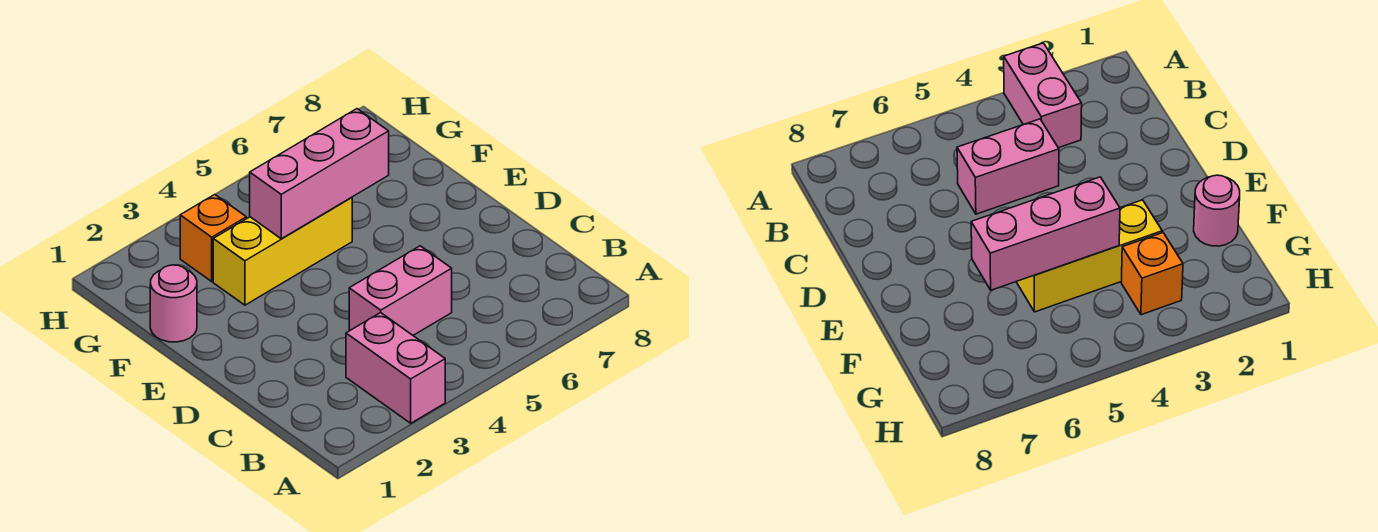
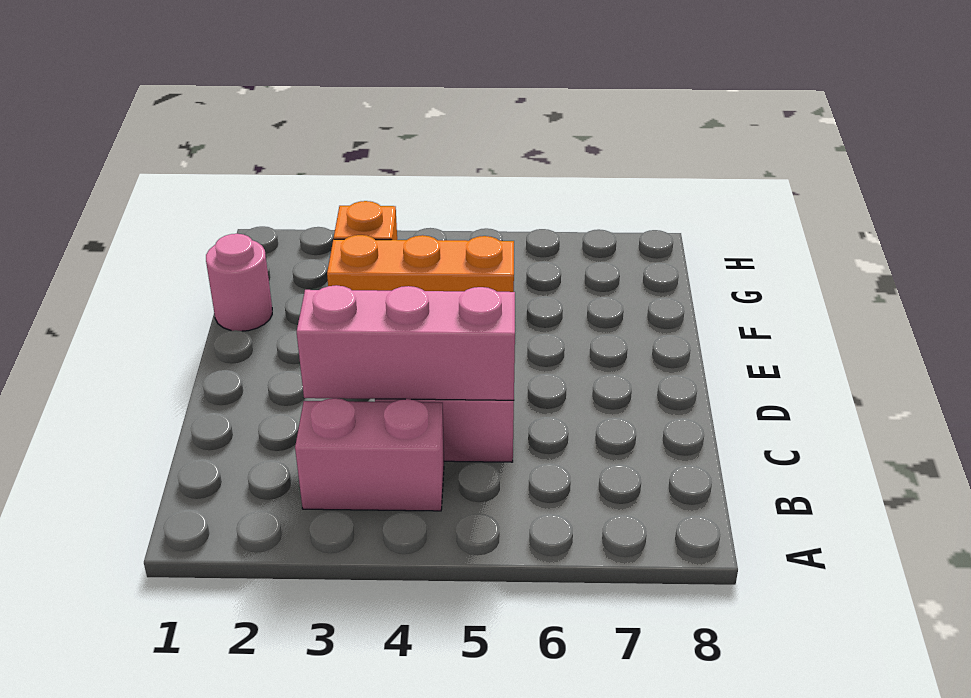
pink brick A3:B3 level 1 -> pink brick B3:B4 level 1
yellow brick F3:F5 level 1 -> orange brick F3:F5 level 1
pink brick F4:F6 level 2 -> pink brick C3:C5 level 2

